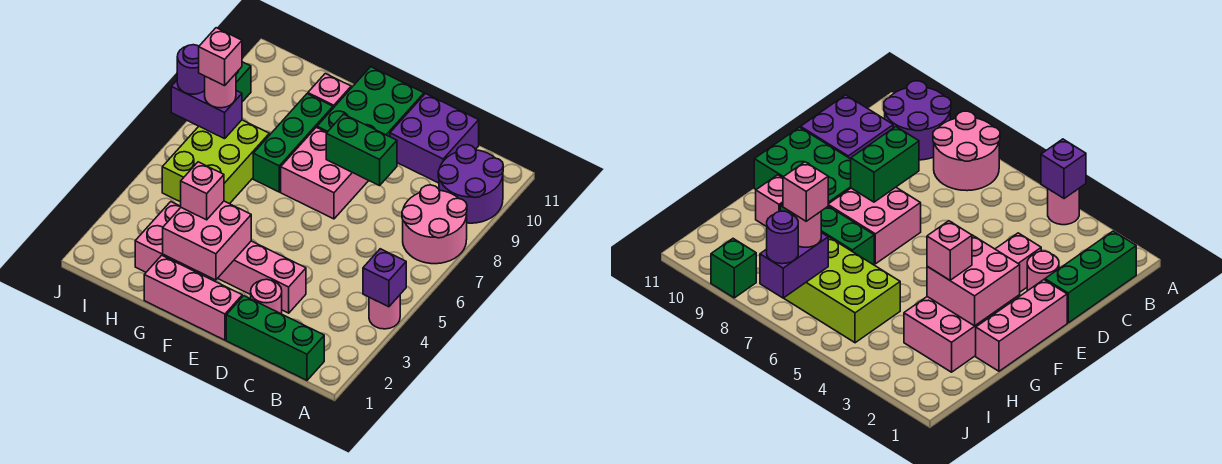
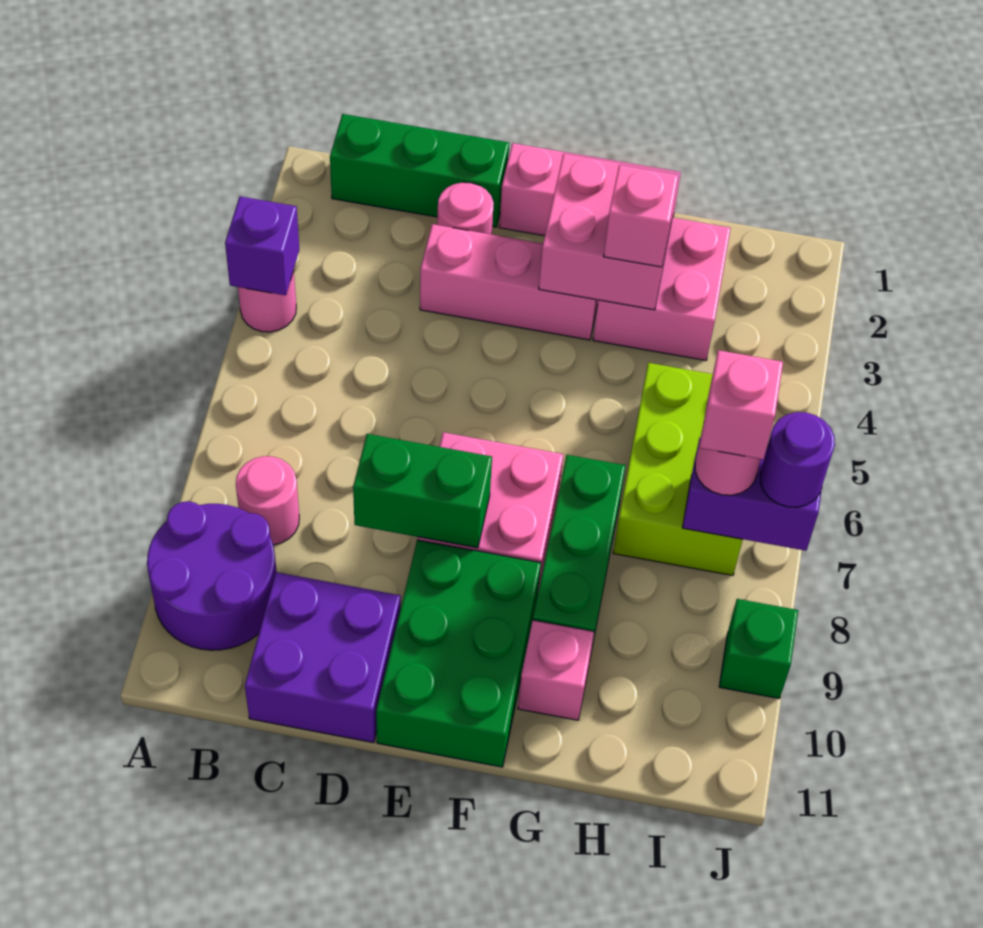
pink round brick A7:B8 level 1 -> pink round brick B8 level 1

